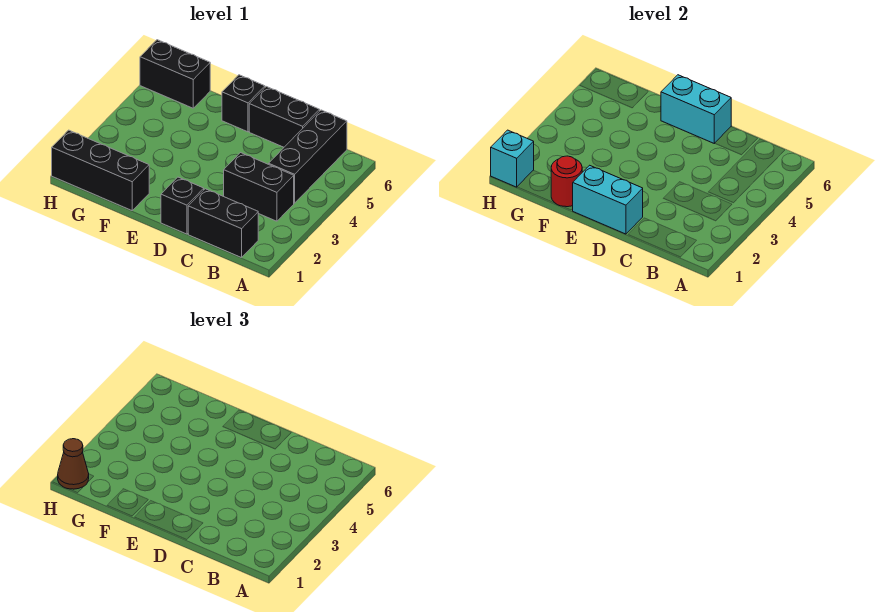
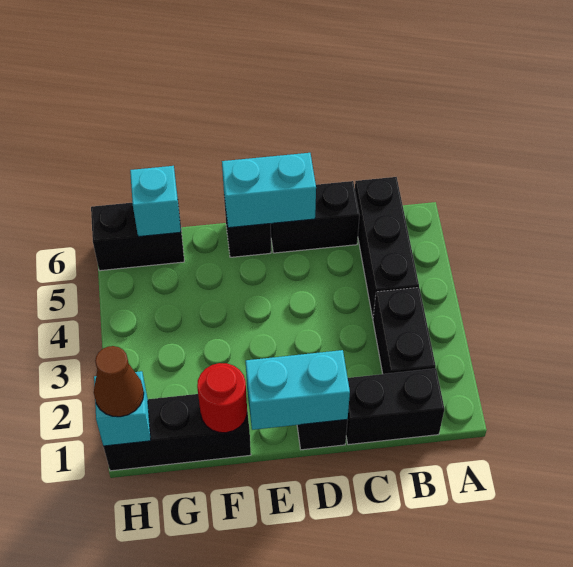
black brick B3:C3 level 1 -> black brick B2:B3 level 1
none -> cyan brick G6 level 2

